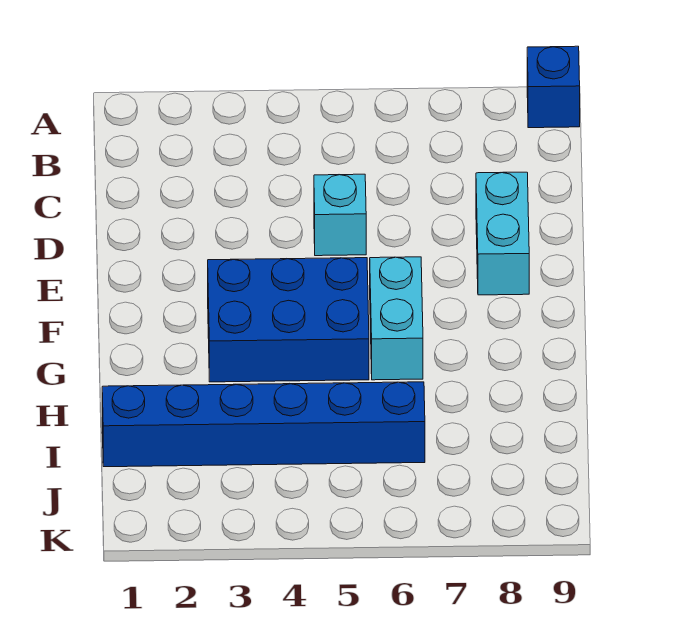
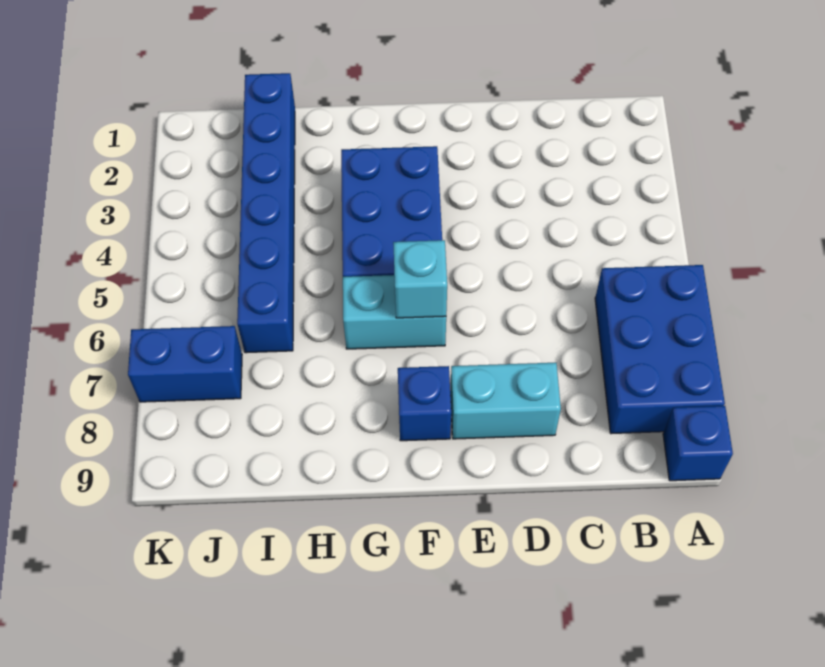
none -> blue brick A6:B8 level 1
cyan brick D5 level 1 -> cyan brick F6 level 2
none -> blue brick F8 level 1
none -> blue brick J7:K7 level 1

